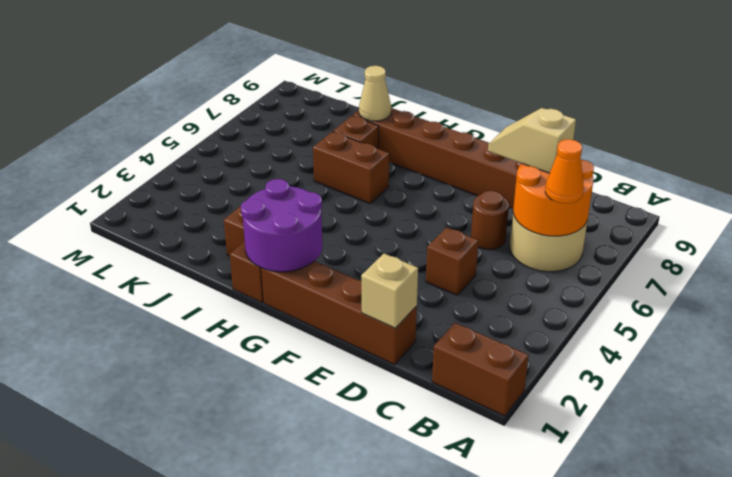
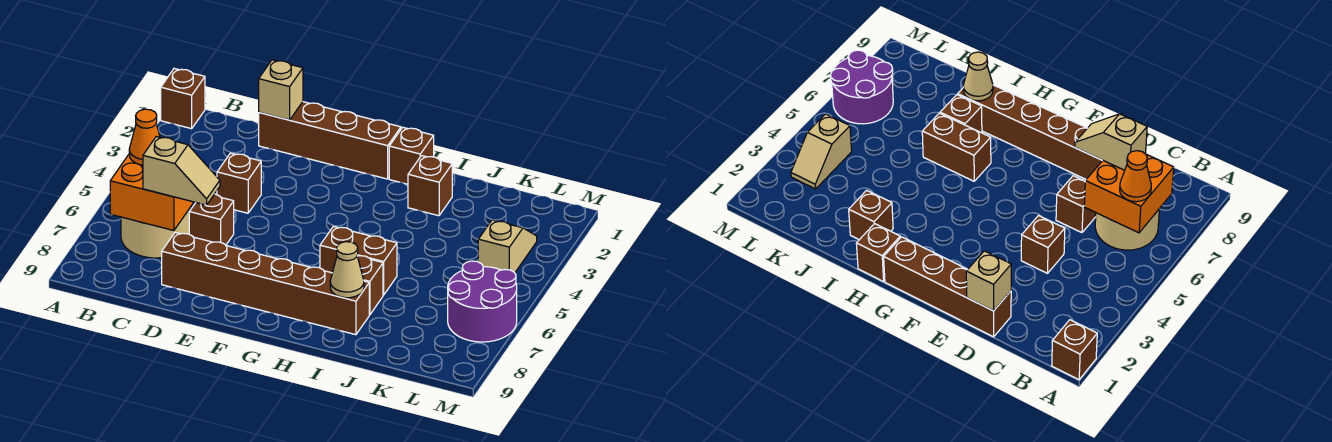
brown brick A1:B1 level 1 -> brown brick A1 level 1
orange round brick B6:C7 level 2 -> orange brick B6:C7 level 2
brown round brick D6 level 1 -> brown brick D6 level 1
purple round brick G1:H2 level 2 -> purple round brick L6:M7 level 1
none -> tan slope L3:L4 level 1 top 4

